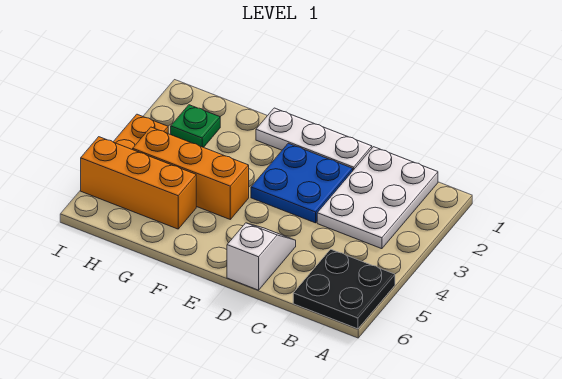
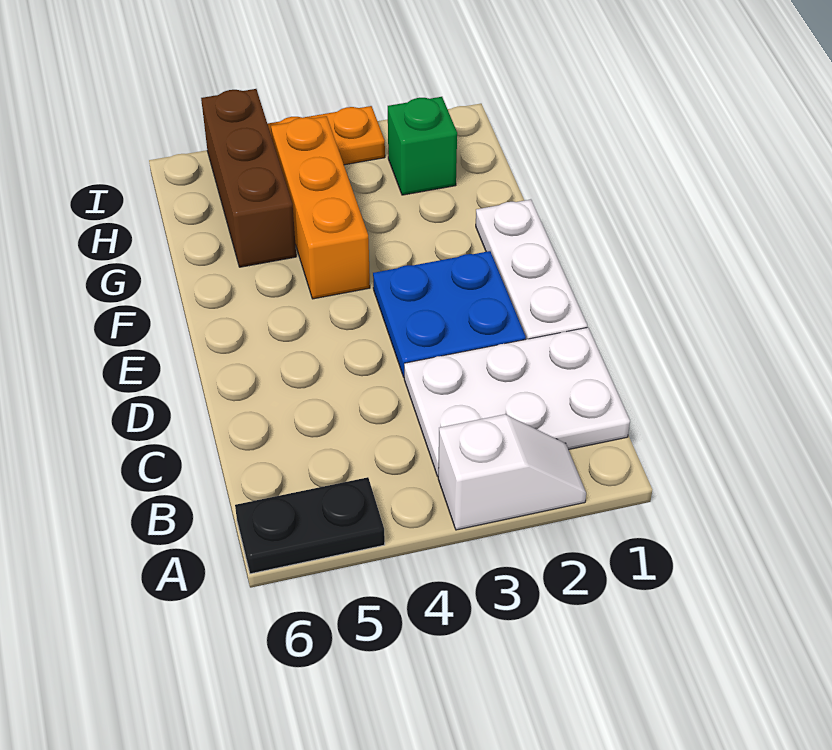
black plate A5:B6 level 1 -> black plate A5:A6 level 1
white slope D5:D6 level 1 top 6 -> white slope A2:A3 level 1 top 3
orange brick G5:I5 level 1 -> brown brick G5:I5 level 1
green plate H2 level 1 -> green brick H2 level 1

